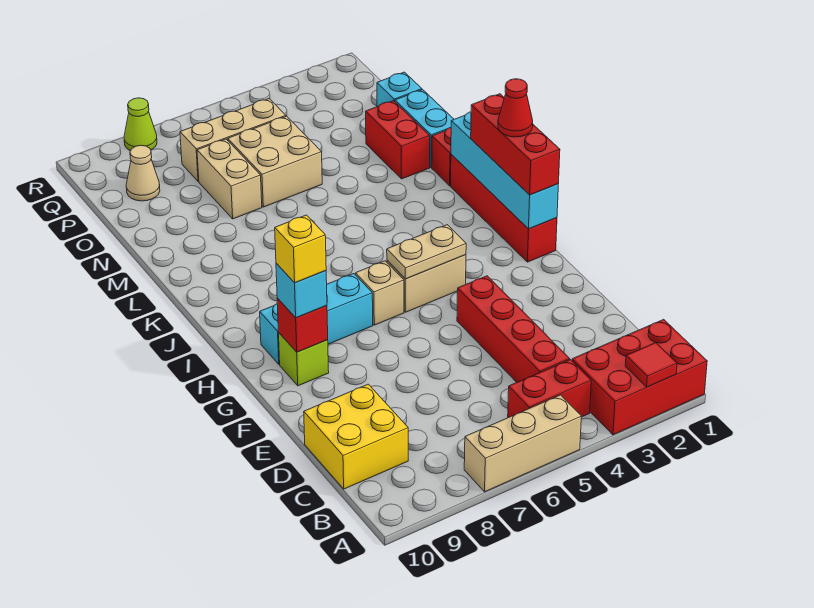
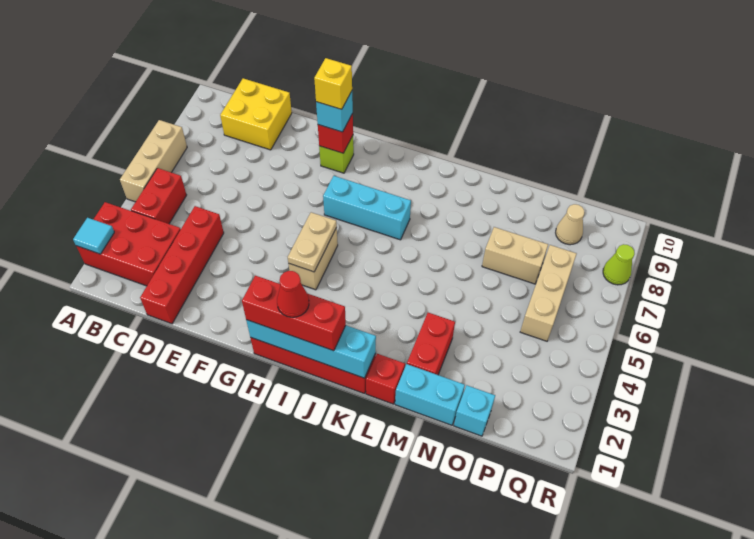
red brick A1:B3 level 1 -> red brick A2:C3 level 1
red tile A2 level 2 -> cyan tile A2 level 2
red brick C4:F4 level 1 -> red brick D1:D4 level 1
tan brick H6 level 1 -> none
cyan brick H7:H9 level 1 -> cyan brick H7:J7 level 1
red brick M2:N2 level 1 -> red brick M2:M3 level 1
tan brick N5:O6 level 1 -> none

